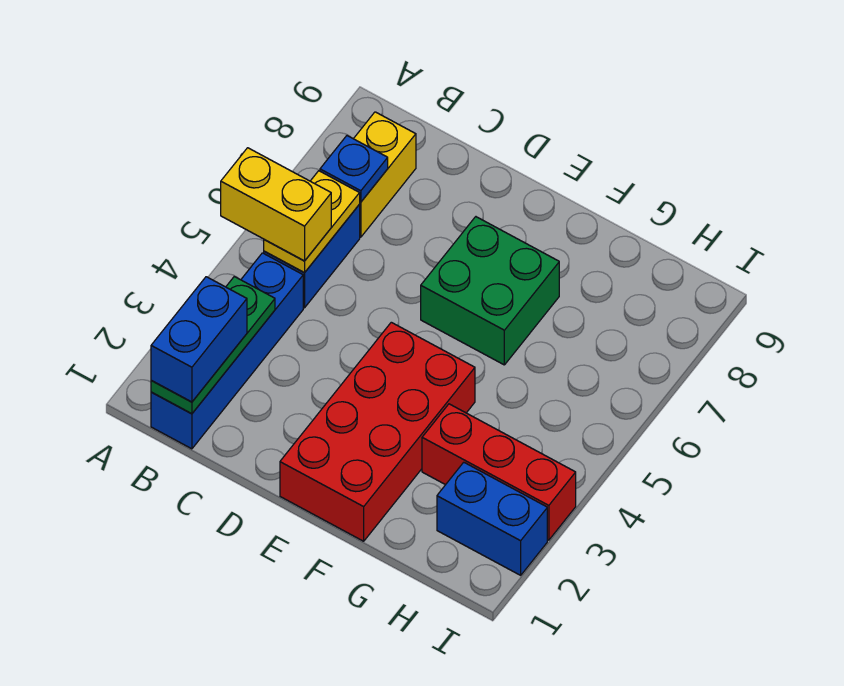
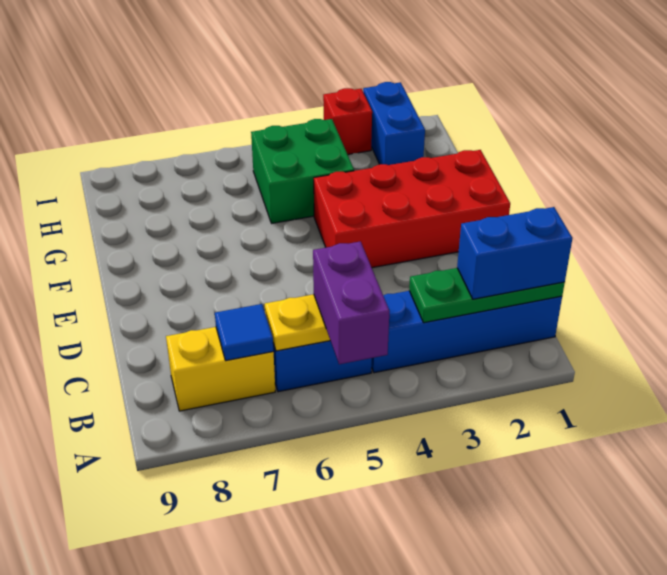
yellow brick A5:B5 level 3 -> purple brick A5:B5 level 3
blue plate B7 level 2 -> blue tile B7 level 2
green brick E6:F7 level 1 -> green brick G4:H5 level 1
red brick G3:I3 level 1 -> red brick I3 level 1

